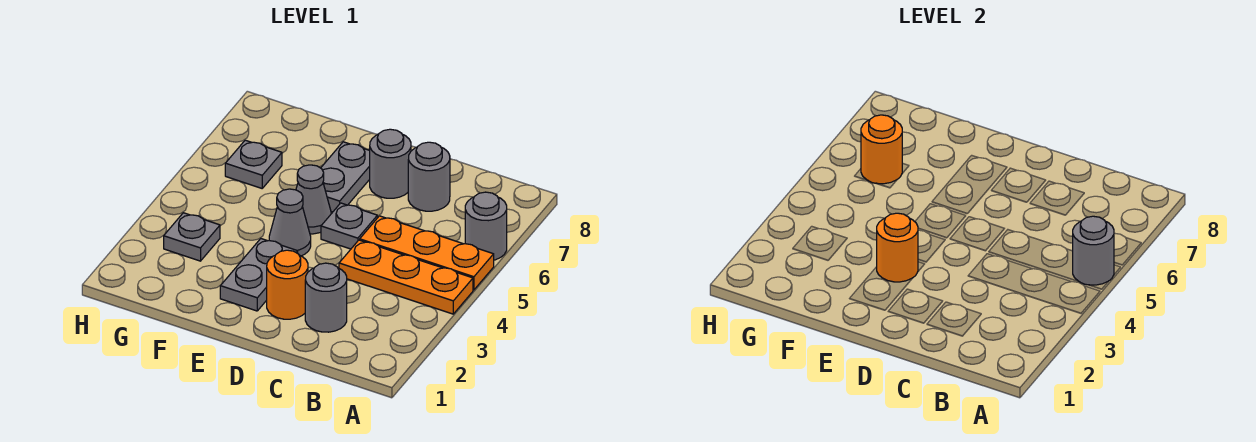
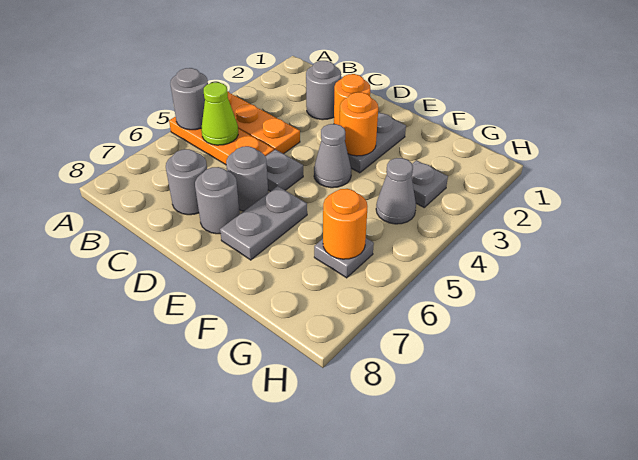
grey round brick A6 level 1 -> grey round brick D6 level 1
none -> lime cone B5 level 2
grey cone E5 level 1 -> grey cone G4 level 1

